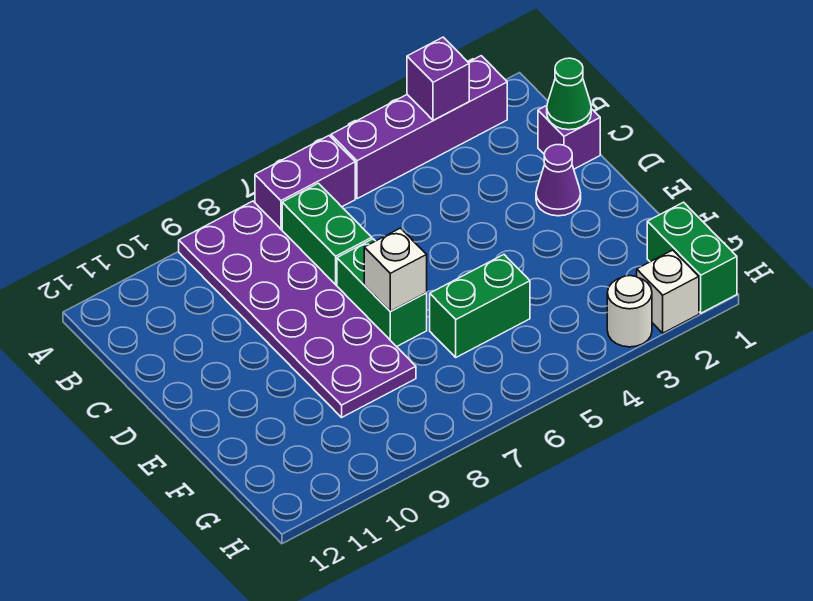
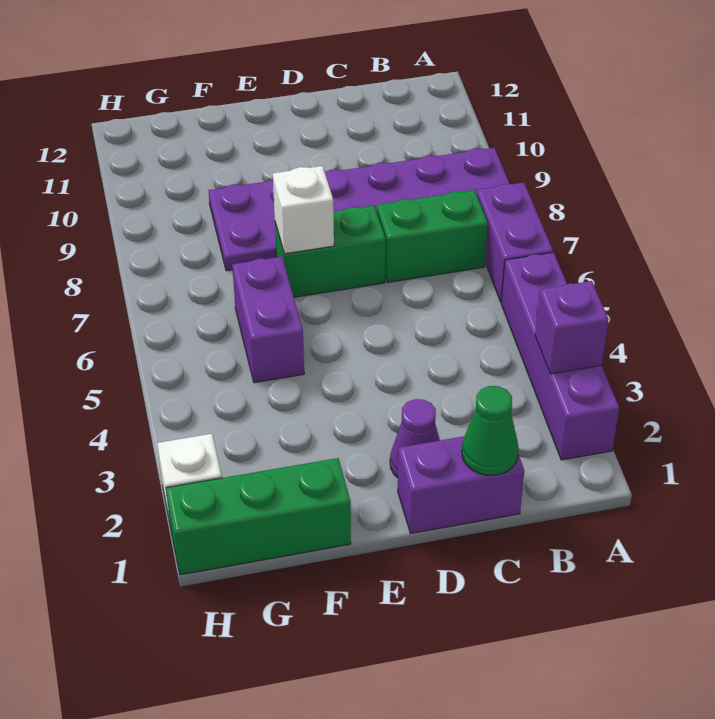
purple brick C1 level 1 -> purple brick C1:D1 level 1
green brick F5:F6 level 1 -> purple brick F5:F6 level 1
green brick G1:H1 level 1 -> green brick F1:H1 level 1
white round brick H3 level 1 -> none

